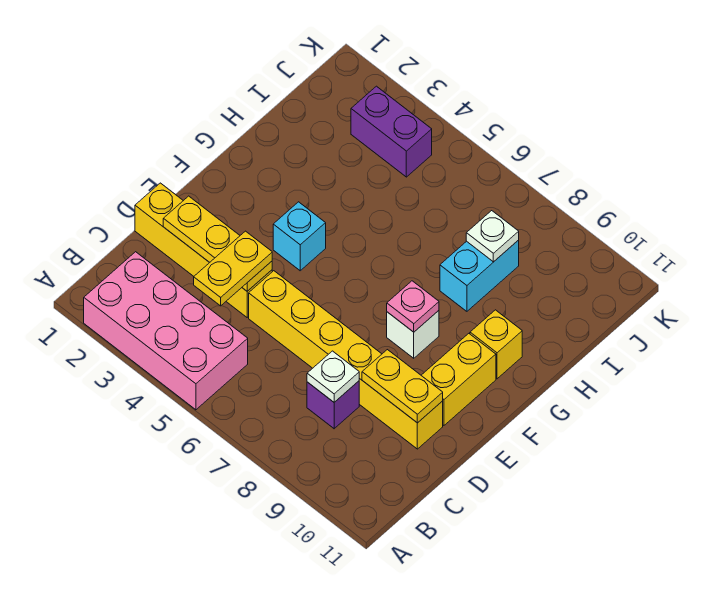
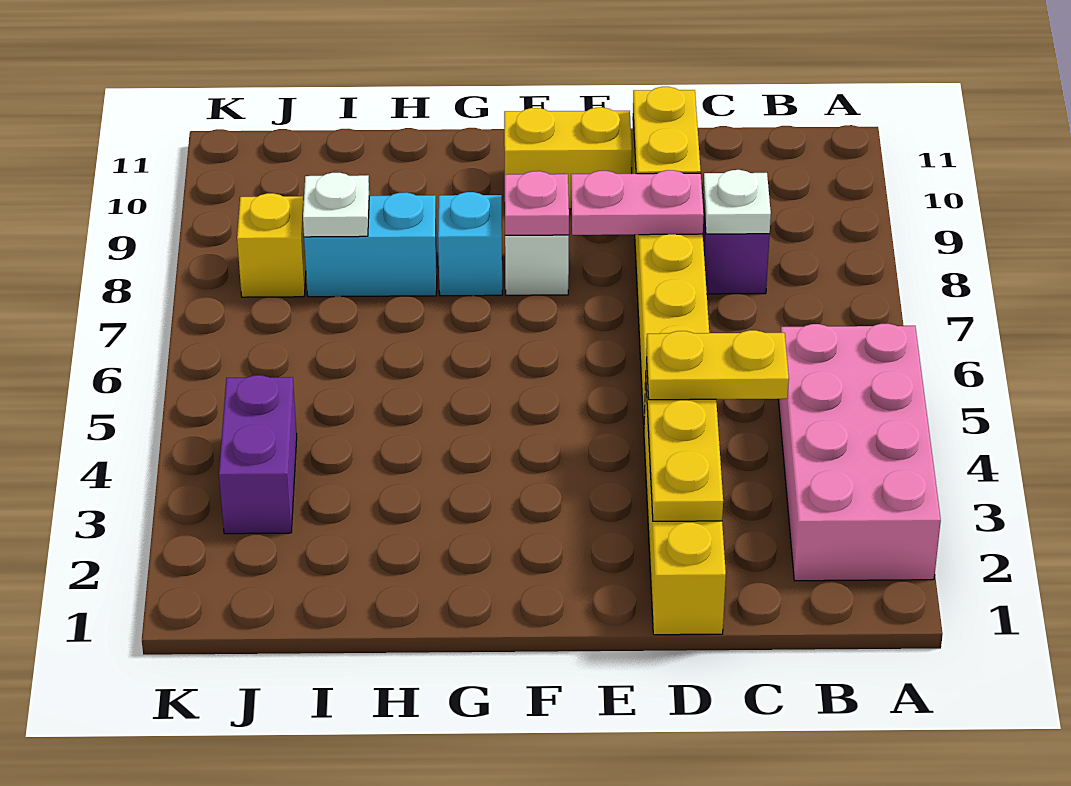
none -> pink plate D8:E8 level 2
cyan brick F4 level 1 -> cyan brick G8 level 1
yellow brick G10 level 1 -> yellow brick J8 level 1

